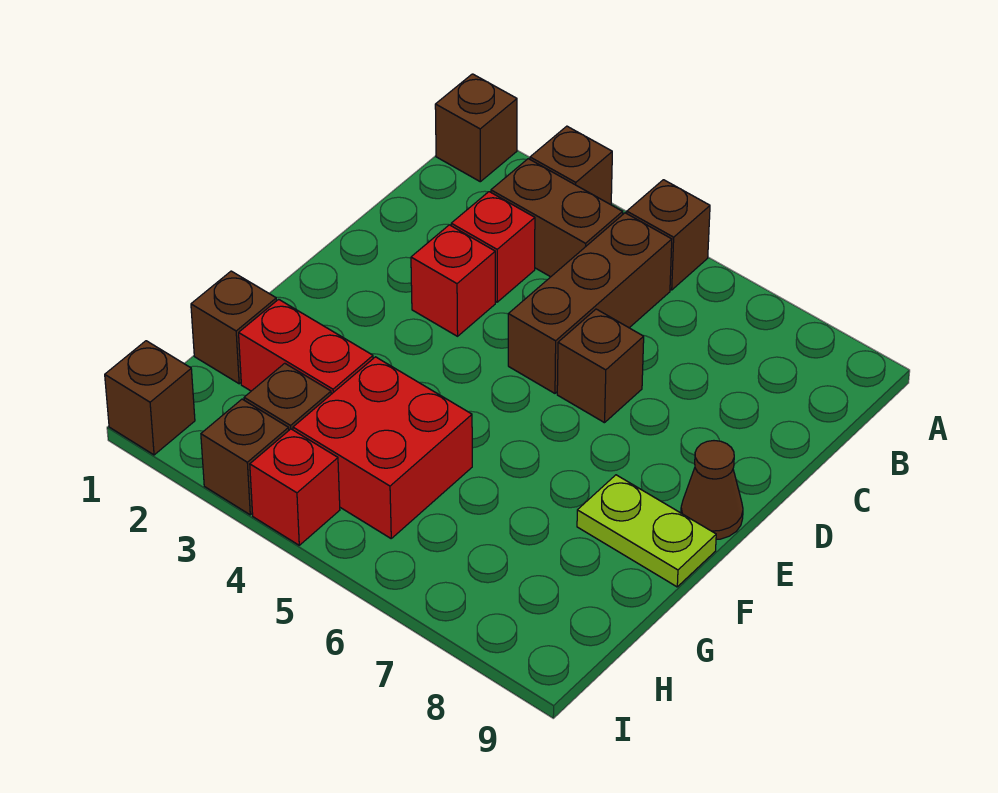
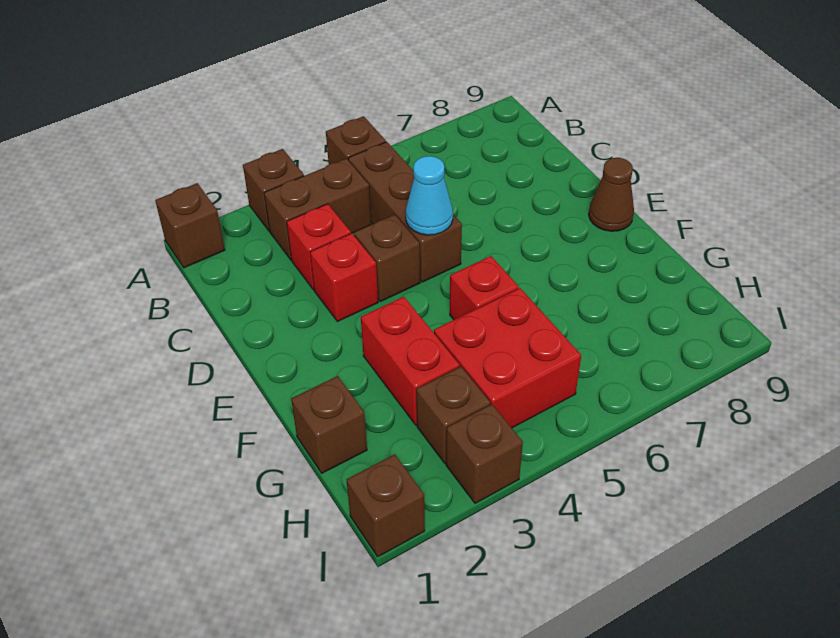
none -> cyan cone D5 level 2
brown brick D6 level 1 -> brown brick D4 level 1
lime plate F8:F9 level 1 -> none
red brick G2:G3 level 1 -> red brick F3:G3 level 1
red brick I4 level 1 -> red brick F5 level 1

